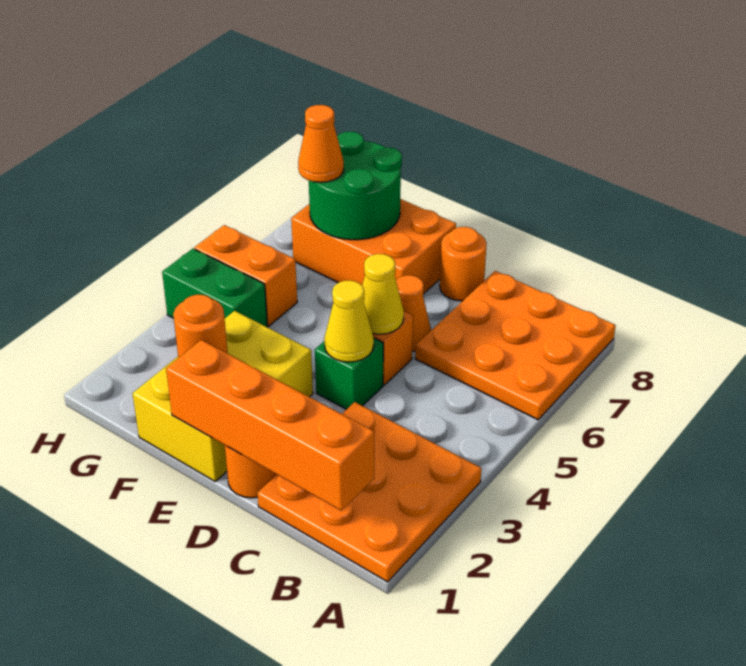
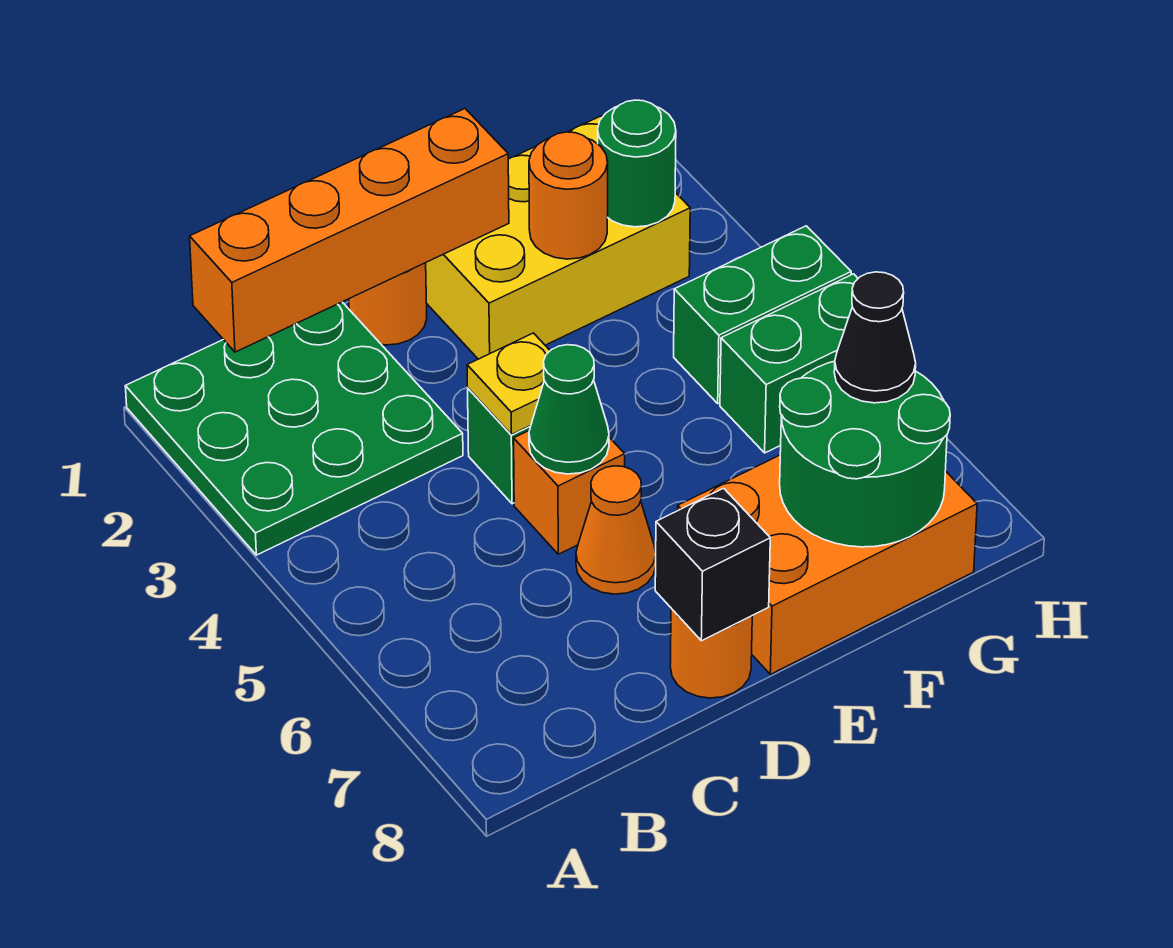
orange plate A1:C3 level 1 -> green plate A1:C3 level 1
orange plate A6:C8 level 1 -> none
yellow cone D4 level 2 -> yellow plate D4 level 2
yellow cone D5 level 2 -> green cone D5 level 2
none -> black brick D8 level 2
yellow brick E1:F3 level 1 -> yellow brick E1:G2 level 1
none -> green round brick G2 level 2
orange brick G5:H5 level 1 -> green brick G5:H5 level 1
orange cone G7 level 3 -> black cone G7 level 3

